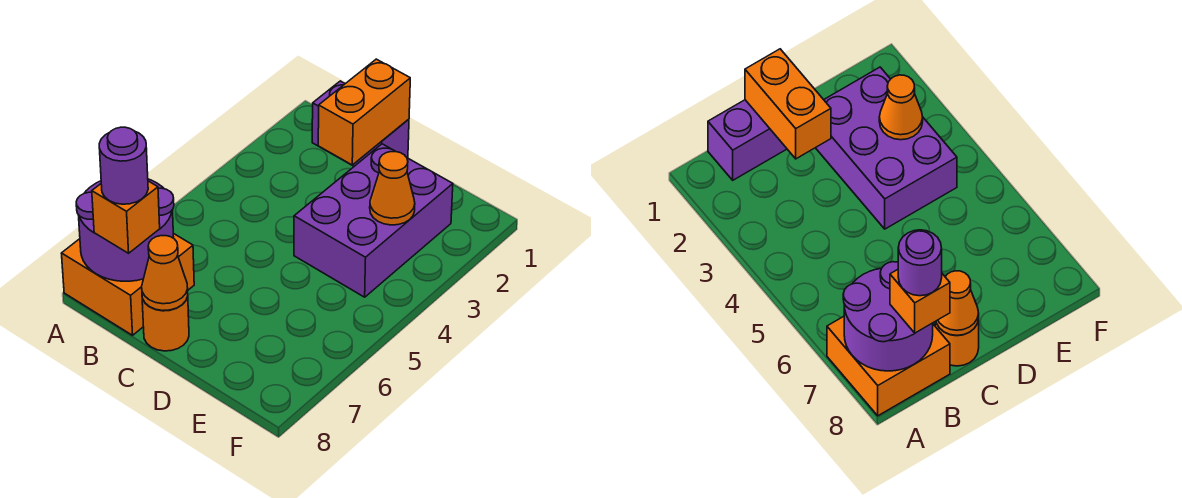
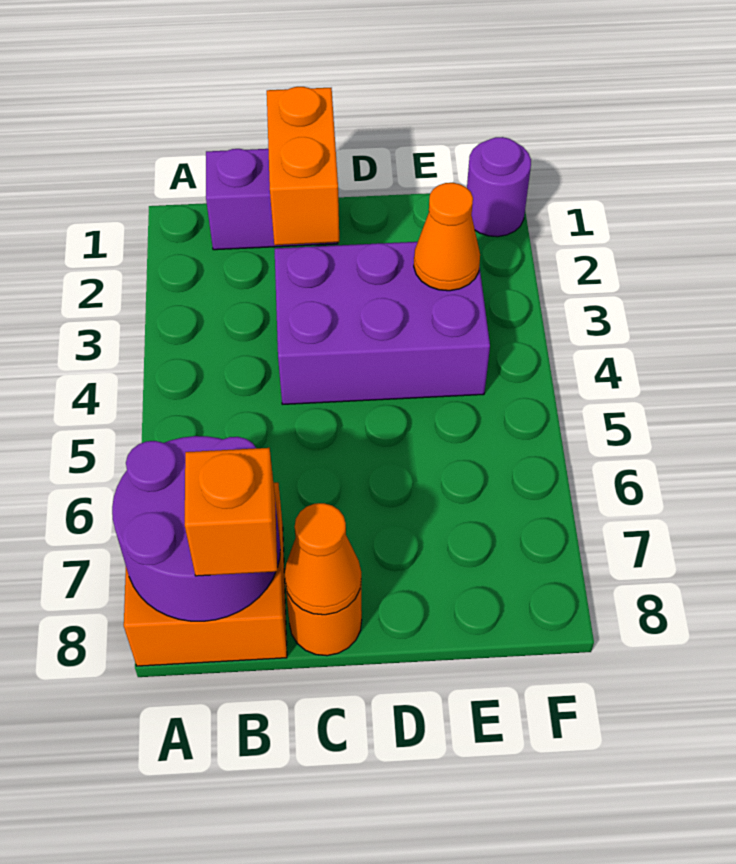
purple round brick B8 level 4 -> purple round brick F1 level 1
purple brick D2:E4 level 1 -> purple brick C3:E4 level 1

